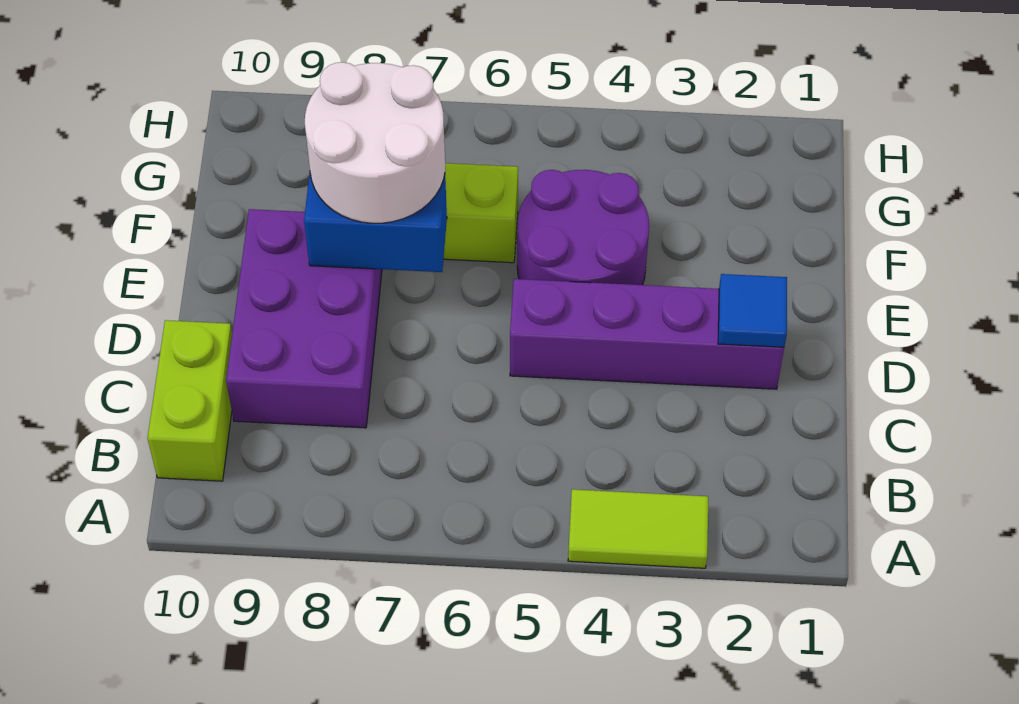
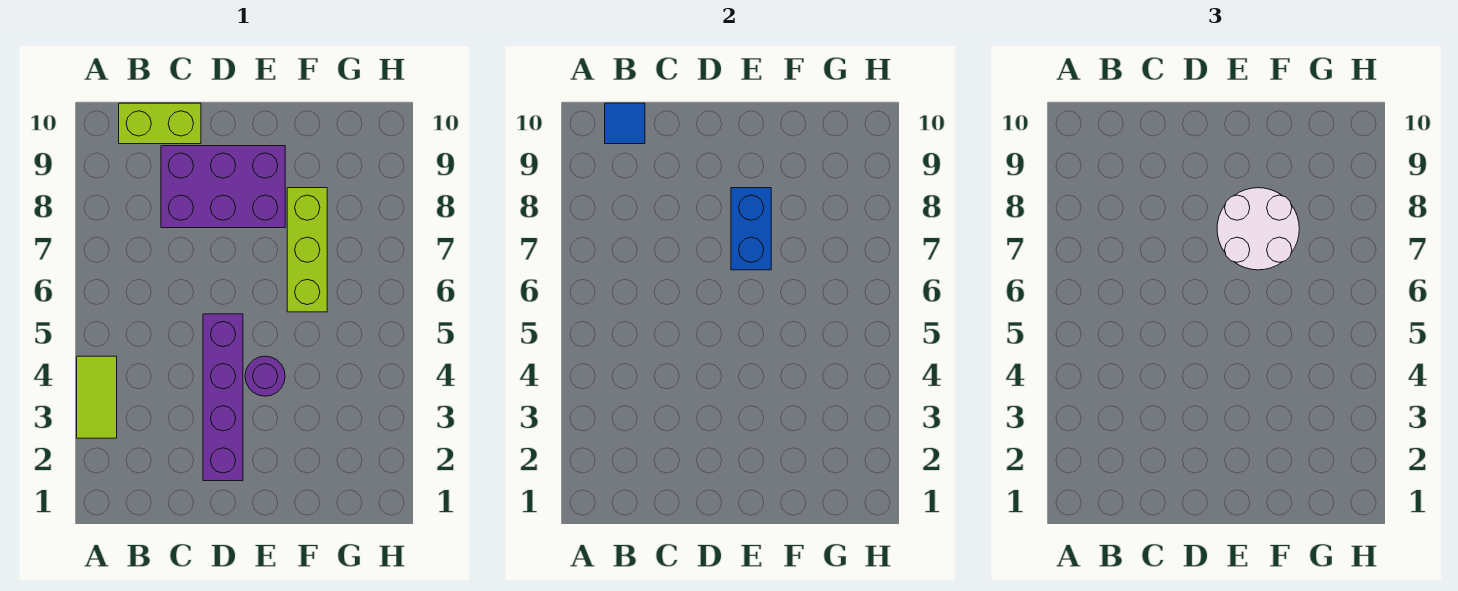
blue tile D2 level 2 -> blue tile B10 level 2
purple round brick E4:F5 level 1 -> purple round brick E4 level 1

